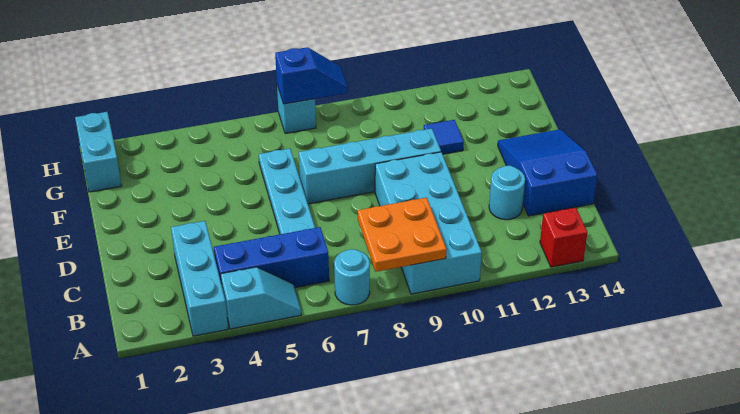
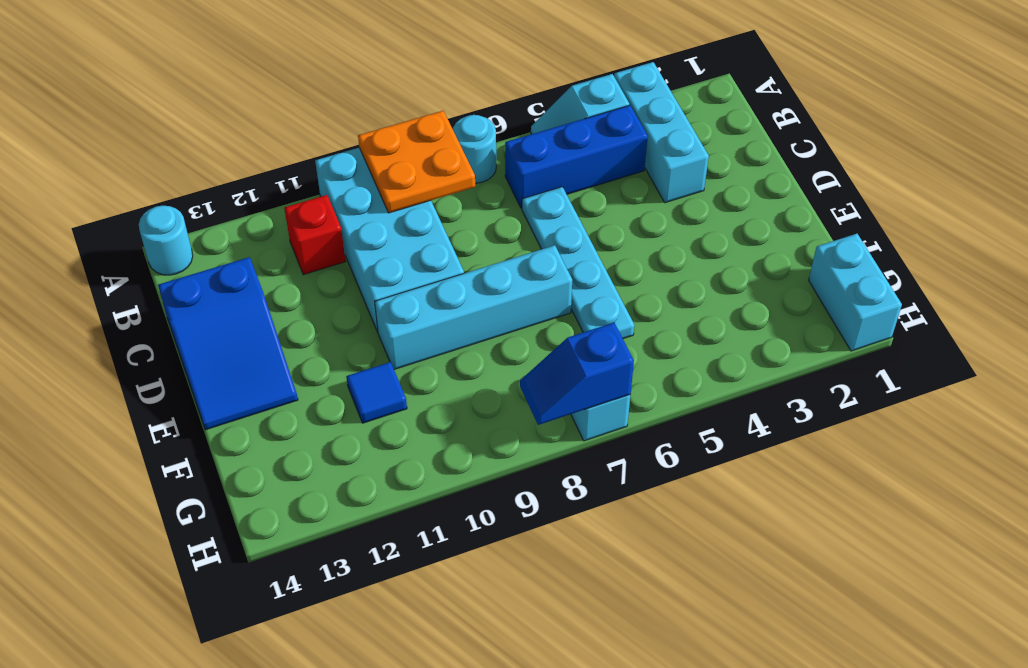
red brick A13 level 1 -> red brick B11 level 1
cyan round brick C12 level 1 -> cyan round brick A14 level 1

